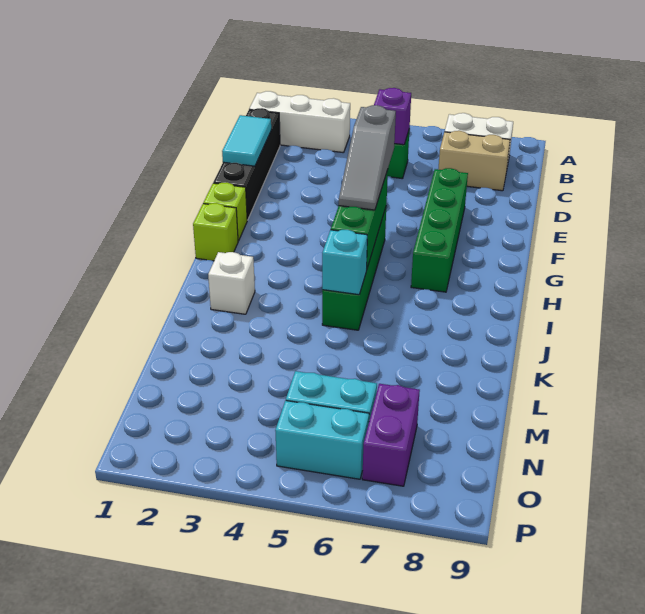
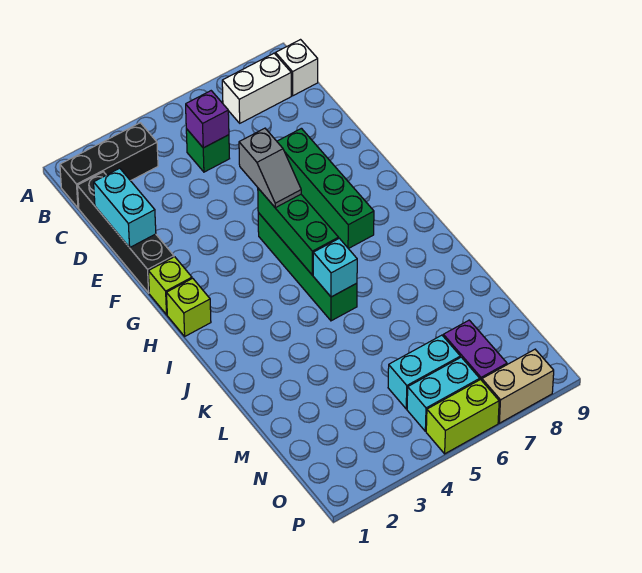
white brick B1:B3 level 1 -> black brick B1:B3 level 1
tan brick C7:C8 level 1 -> tan brick P7:P8 level 1
cyan tile D1:E1 level 2 -> cyan brick D1:E1 level 2
grey slope F5:H5 level 3 top F -> grey slope F5:G5 level 3 top F
white brick J2 level 1 -> white brick B9 level 1
none -> lime brick P5:P6 level 1

